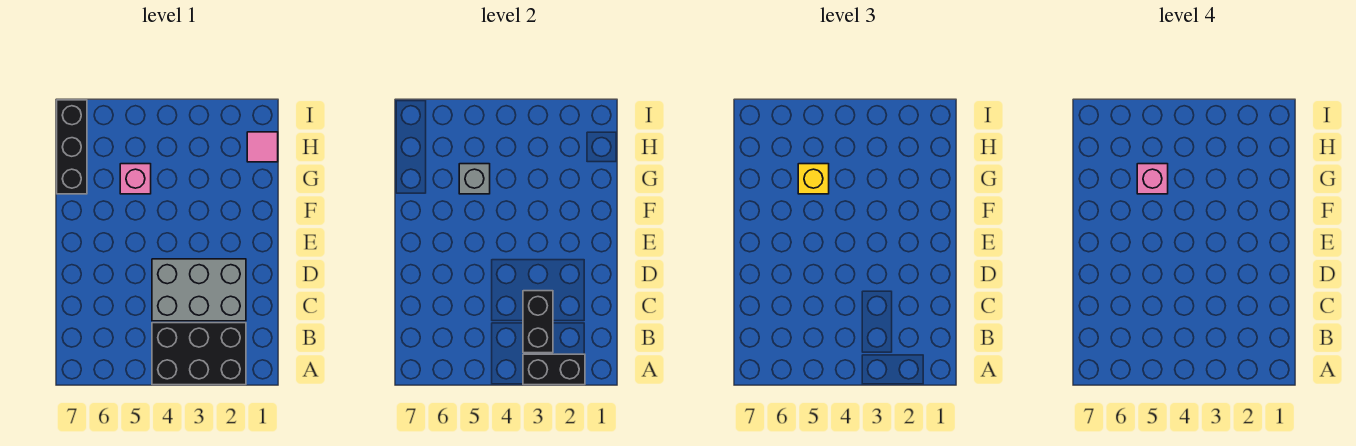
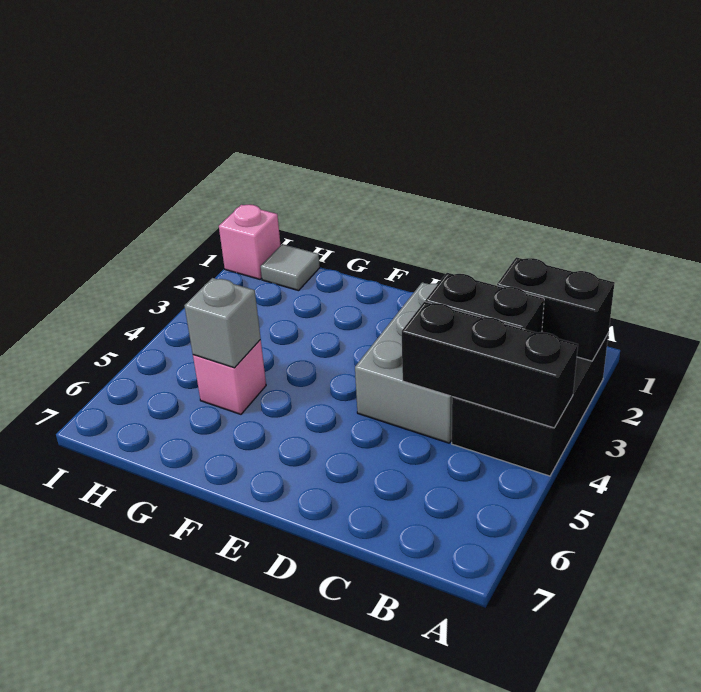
black brick A2:A3 level 2 -> black brick A2:B2 level 2
yellow brick G5 level 3 -> none
pink brick G5 level 4 -> pink brick I1 level 1
black brick G7:I7 level 1 -> black brick A4:C4 level 2
pink tile H1 level 1 -> grey tile H1 level 1

